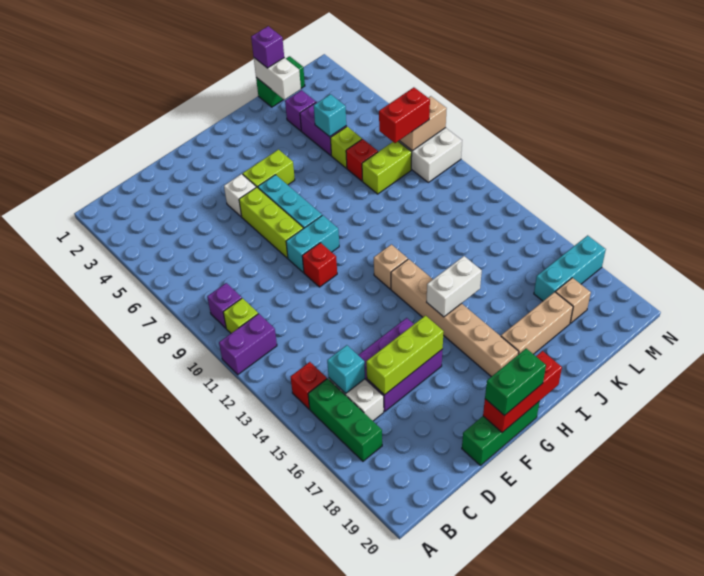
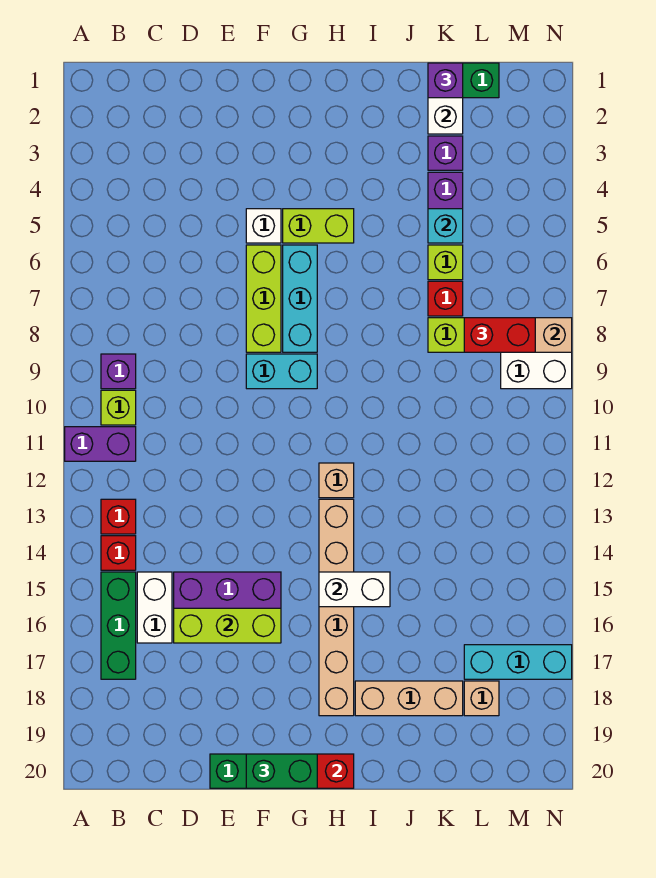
cyan brick C15 level 2 -> none
red brick F10 level 1 -> red brick B13 level 1

